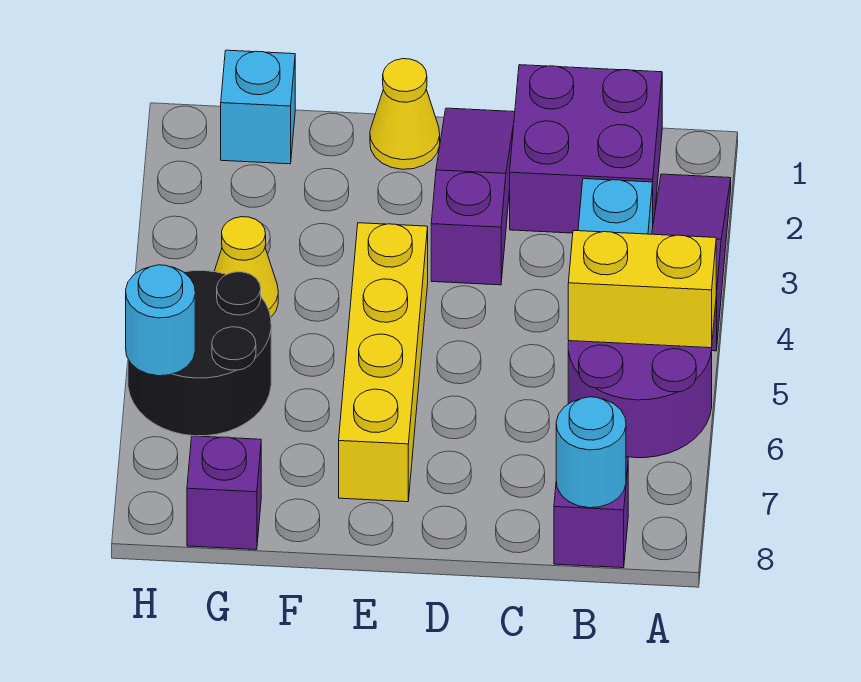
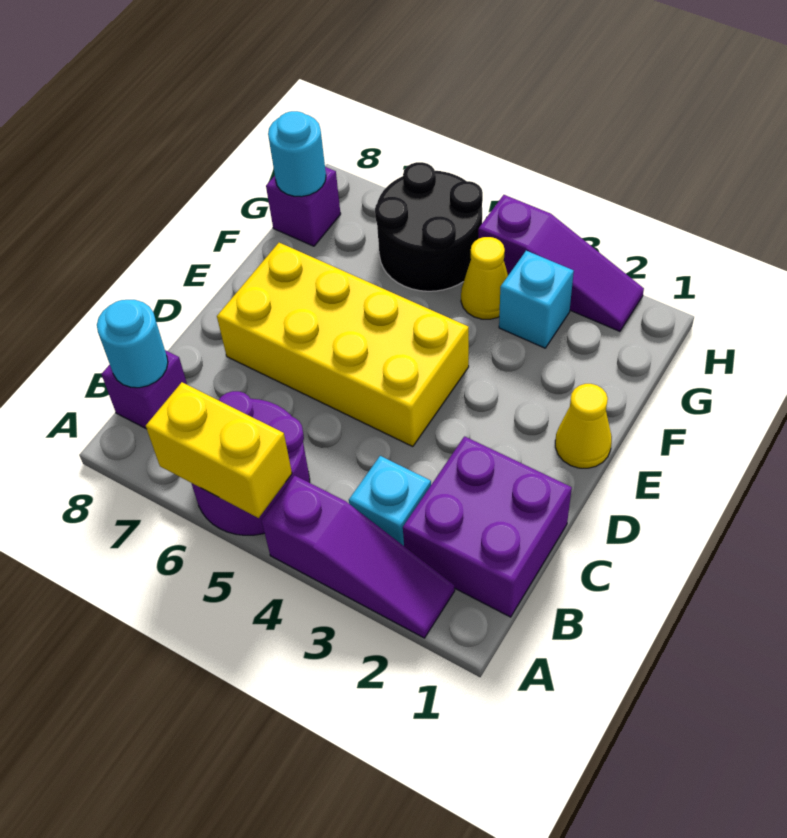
yellow brick A5:B5 level 2 -> yellow brick A5:A6 level 2
purple slope D1:D3 level 1 top 3 -> purple slope H2:H4 level 1 top 4
yellow brick E4:E7 level 1 -> yellow brick D4:E7 level 1
cyan brick G1 level 1 -> cyan brick G3 level 1
cyan round brick H6 level 2 -> cyan round brick G8 level 2

